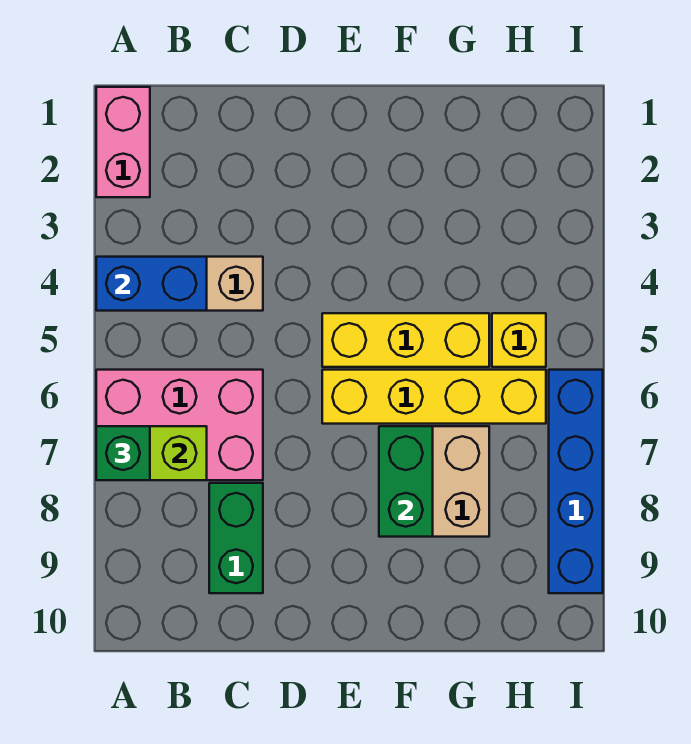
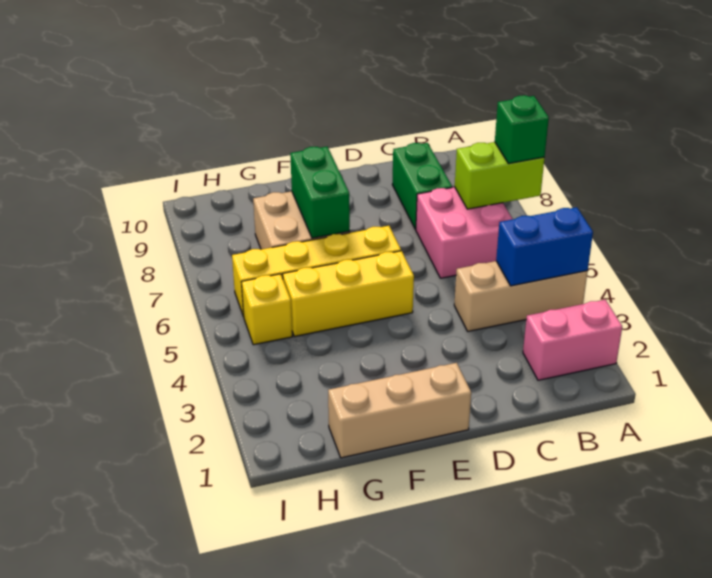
pink brick A1:A2 level 1 -> pink brick A2:B2 level 1
pink brick A6:C7 level 1 -> pink brick B6:C7 level 1
none -> tan brick E1:G1 level 1
blue brick I6:I9 level 1 -> none

